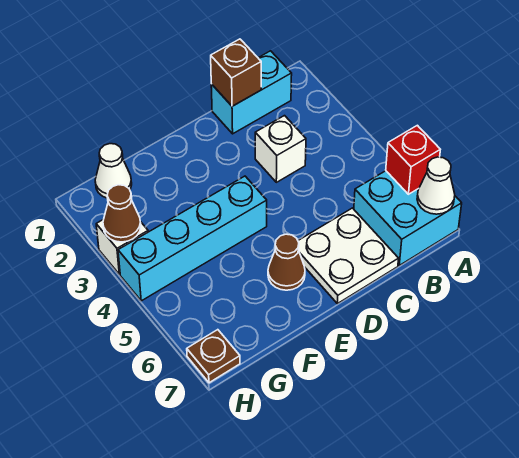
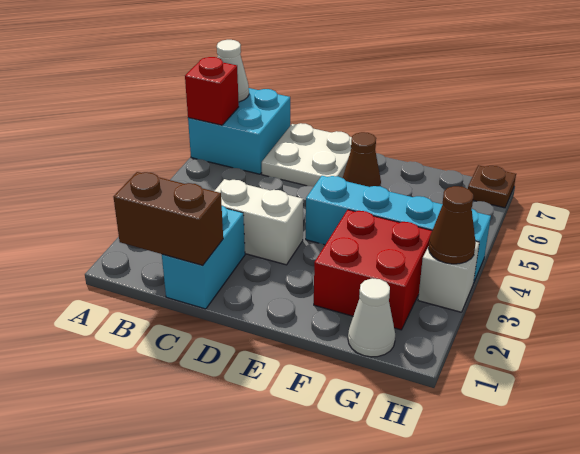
cyan brick B1:C1 level 1 -> cyan brick C1:C2 level 1
brown brick C1 level 2 -> brown brick B1:C1 level 2
white brick C3 level 1 -> white brick C3:D3 level 1
none -> red brick F2:G3 level 1

